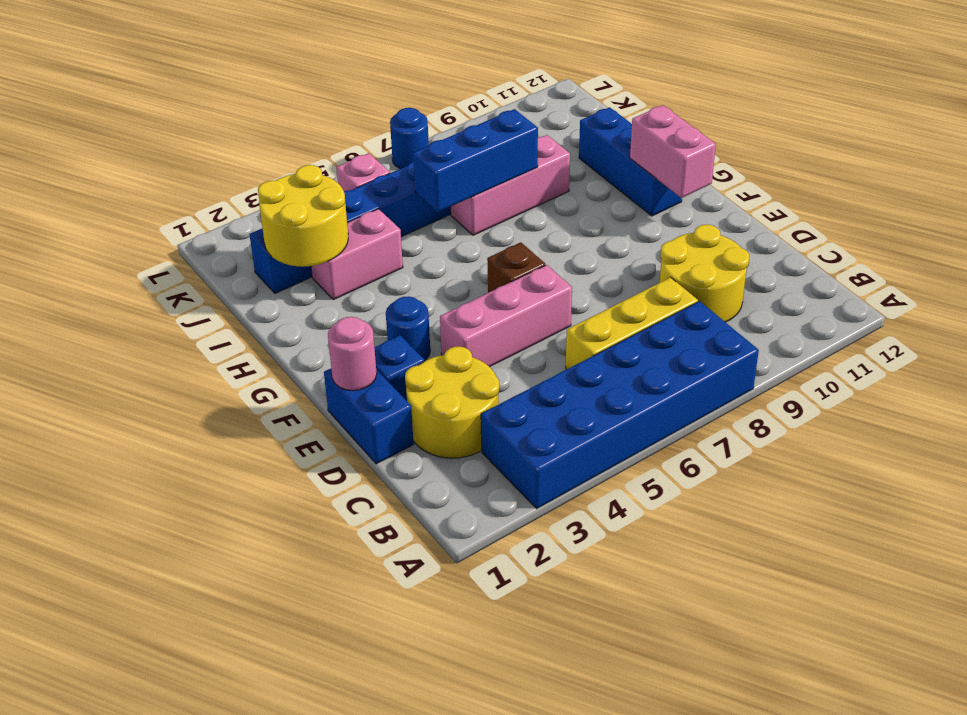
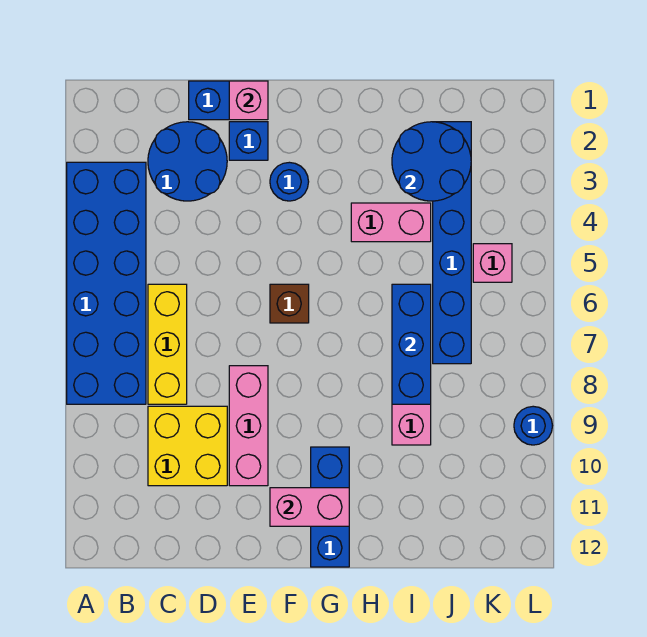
yellow round brick C2:D3 level 1 -> blue round brick C2:D3 level 1
yellow round brick C9:D10 level 1 -> yellow brick C9:D10 level 1
pink round brick E1 level 2 -> pink brick E1 level 2
pink brick E4:E6 level 1 -> pink brick E8:E10 level 1
blue brick G11:I11 level 1 -> blue brick G10:G12 level 1
yellow round brick I2:J3 level 2 -> blue round brick I2:J3 level 2
pink brick I3:I4 level 1 -> pink brick H4:I4 level 1
blue round brick L7 level 1 -> blue round brick L9 level 1

